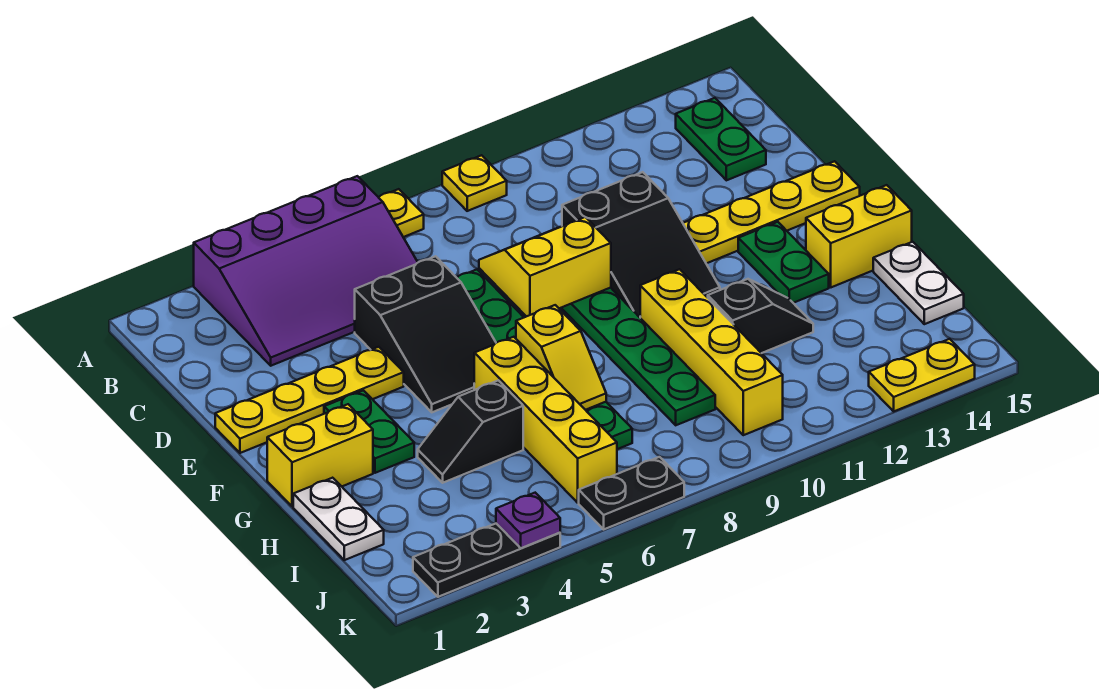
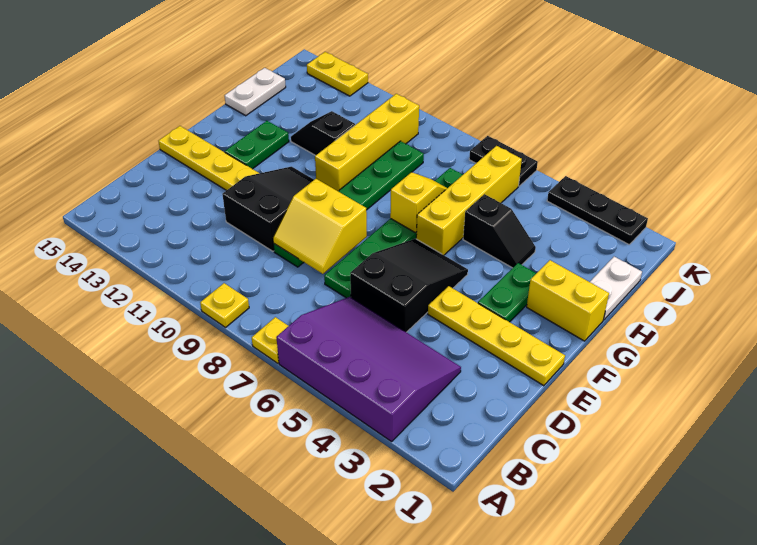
green plate B14:C14 level 1 -> none
yellow brick G14:G15 level 1 -> none
purple plate K4 level 2 -> none

